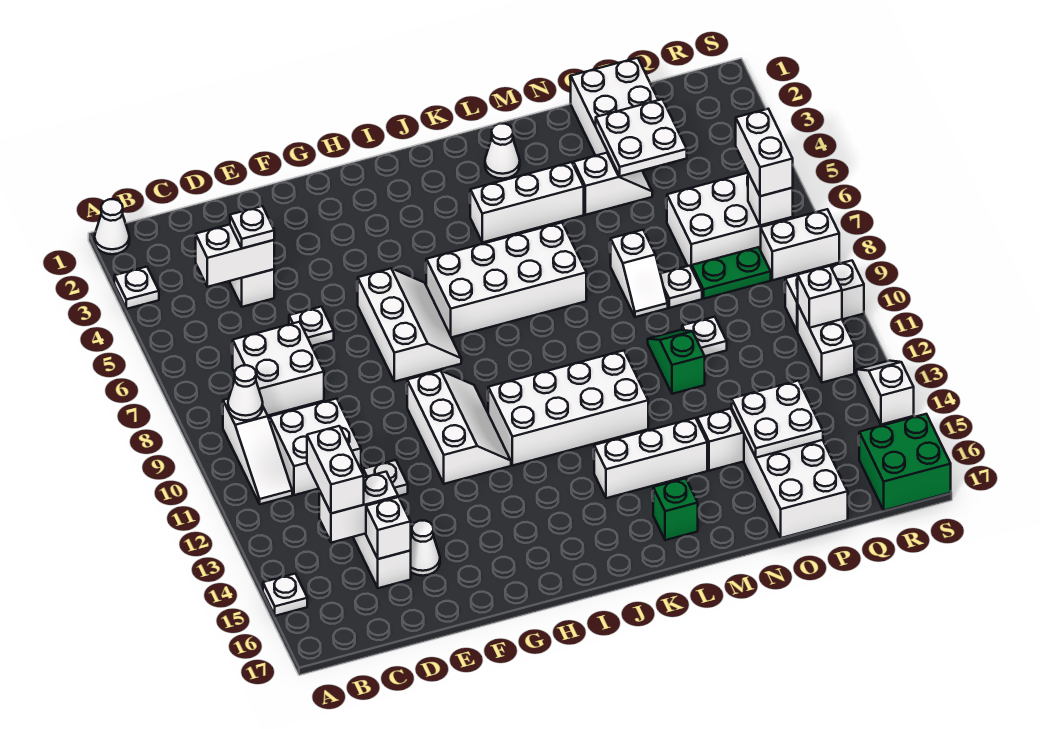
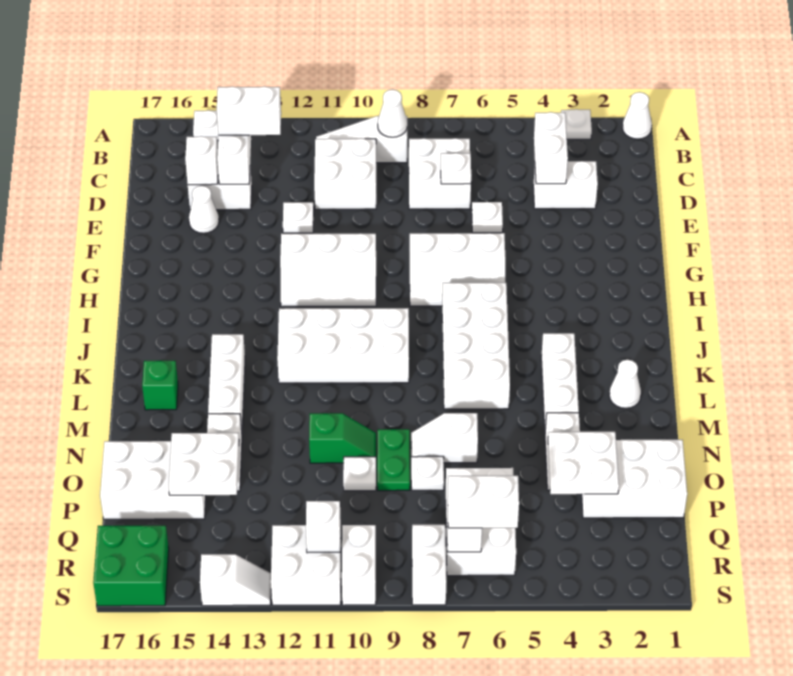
white plate D4 level 3 -> white plate D7 level 2
white brick I11:L12 level 1 -> white brick J9:K12 level 1
green plate P8:Q8 level 1 -> green plate N9:O9 level 1
white brick R11:R12 level 1 -> white brick R11:S12 level 1

